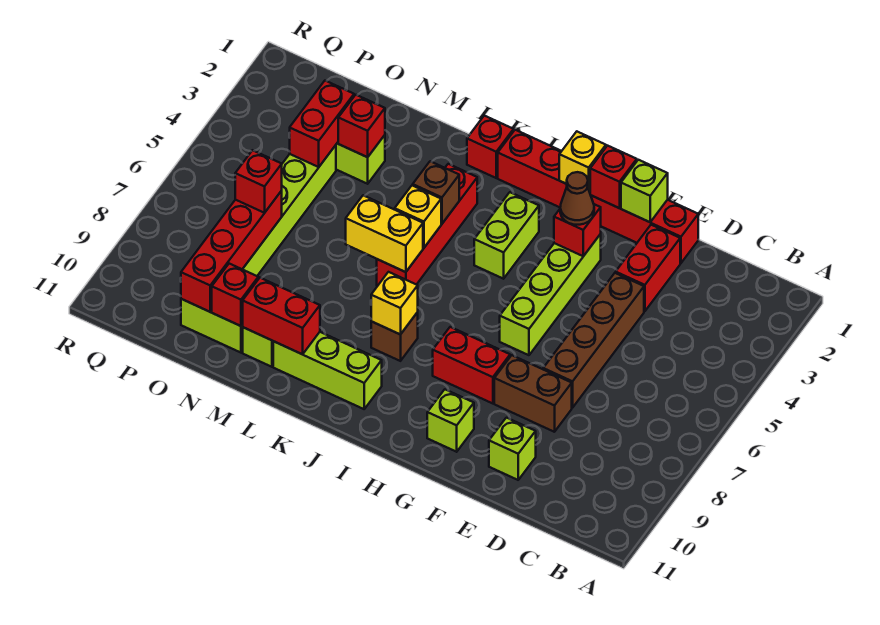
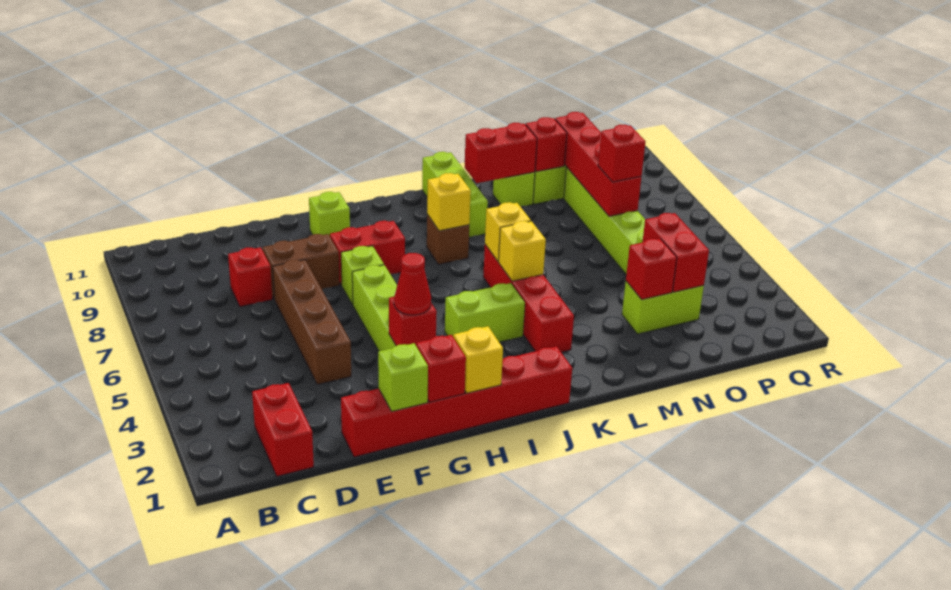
red brick E2:E3 level 1 -> red brick C1:C2 level 1
lime brick E10 level 1 -> lime brick G7 level 1
brown cone G3 level 3 -> red cone G3 level 3
lime brick I3:I4 level 1 -> lime brick I4:J4 level 1
lime brick J10:L10 level 1 -> lime brick K9:K11 level 1
red brick K1 level 1 -> red brick D8 level 1
brown brick K4 level 2 -> none
yellow brick K6:L6 level 2 -> yellow brick K6 level 2

